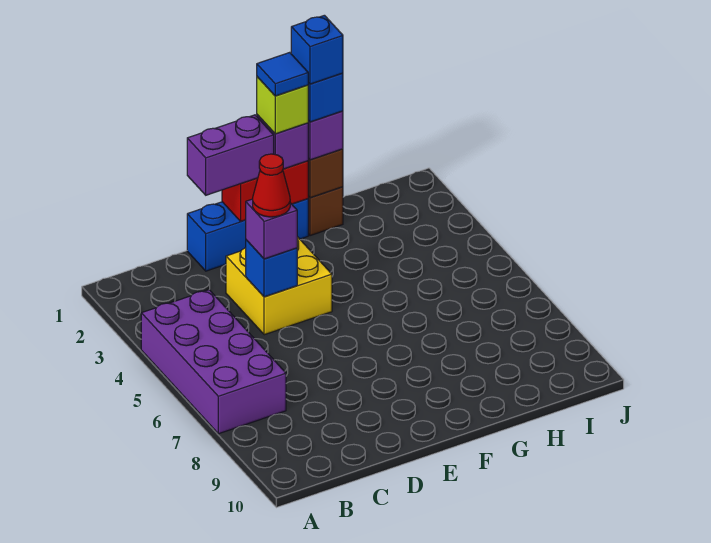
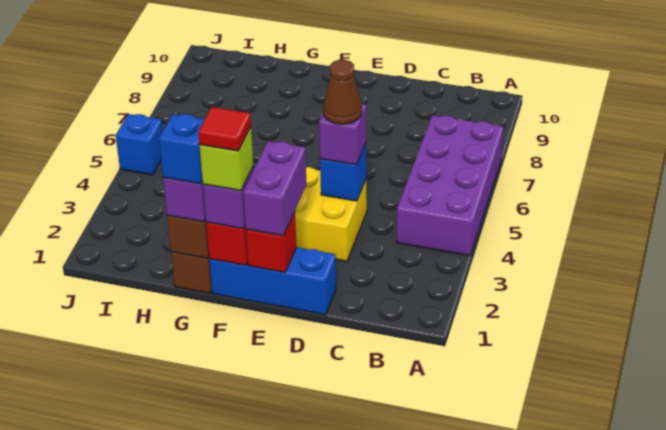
purple brick D1:E1 level 3 -> purple brick E1:E2 level 3
red cone D4 level 4 -> brown cone D4 level 4
blue tile F1 level 5 -> red tile F1 level 5
blue brick G1 level 5 -> blue brick J5 level 1

